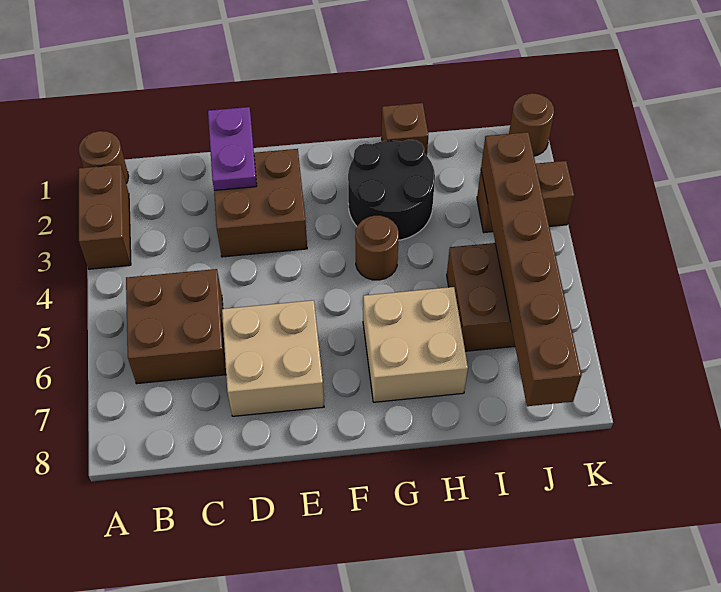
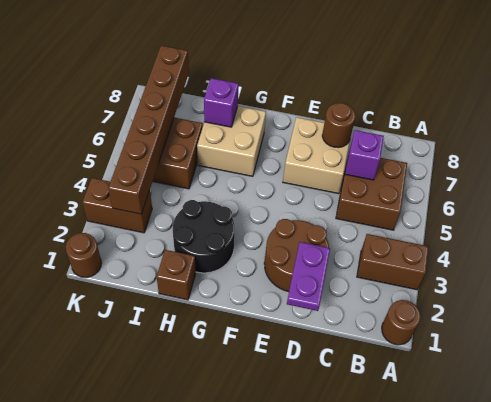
brown brick A2:A3 level 1 -> brown brick A3:B3 level 1
none -> purple brick C6 level 2
brown brick D2:E3 level 1 -> brown round brick D2:E3 level 1
brown round brick G4 level 1 -> brown round brick D7 level 2
none -> purple brick H7 level 2

